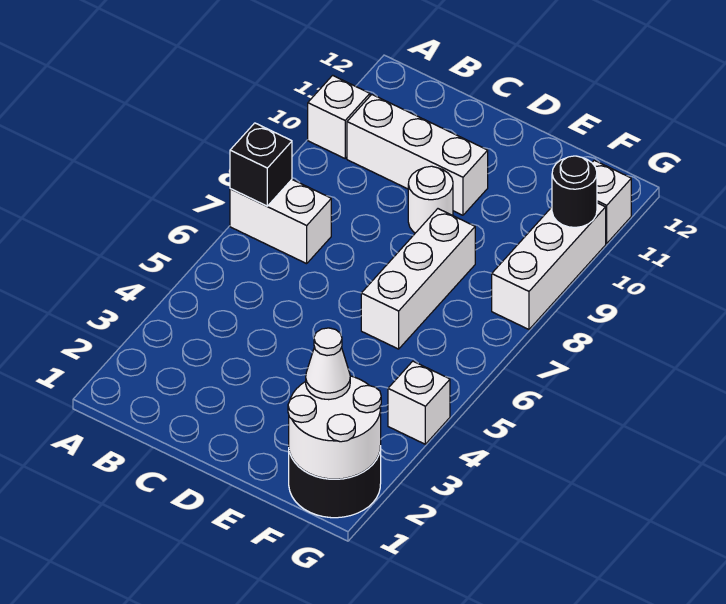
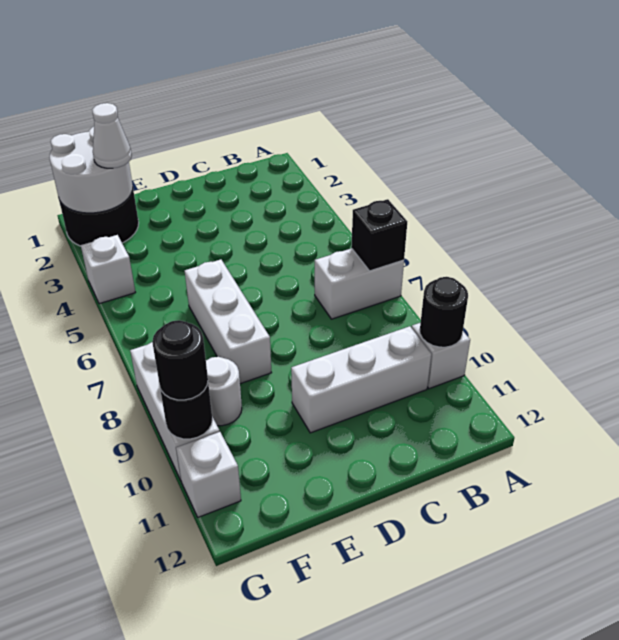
none -> black round brick A10 level 2
white round brick D9 level 1 -> white round brick F9 level 1
none -> black round brick G10 level 3

